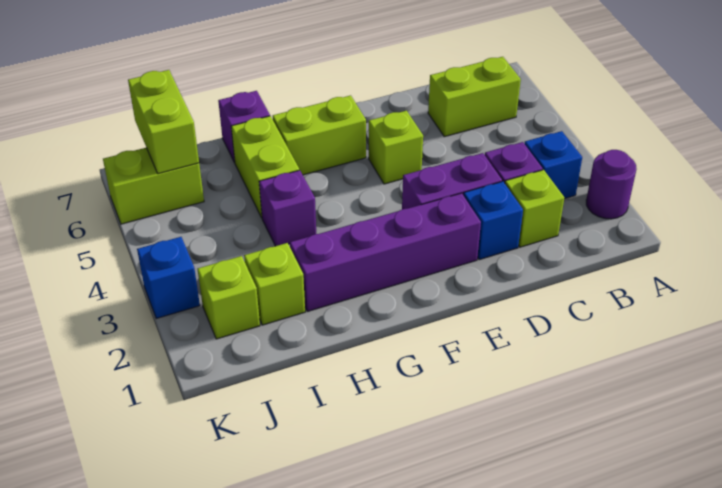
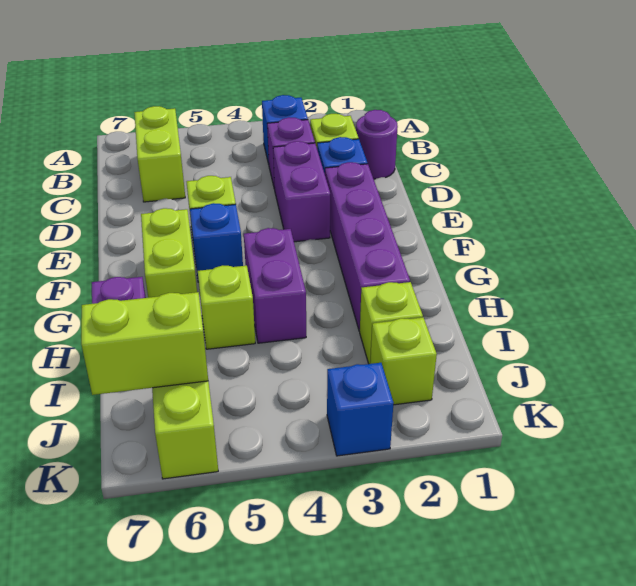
purple round brick A2 level 1 -> purple round brick C1 level 1
none -> blue brick F5 level 1
purple brick H4 level 1 -> purple brick G4:H4 level 1
lime brick H5:H6 level 1 -> lime brick H5 level 1

